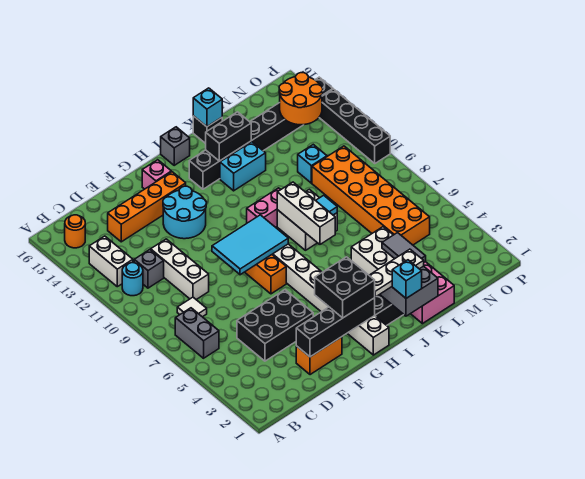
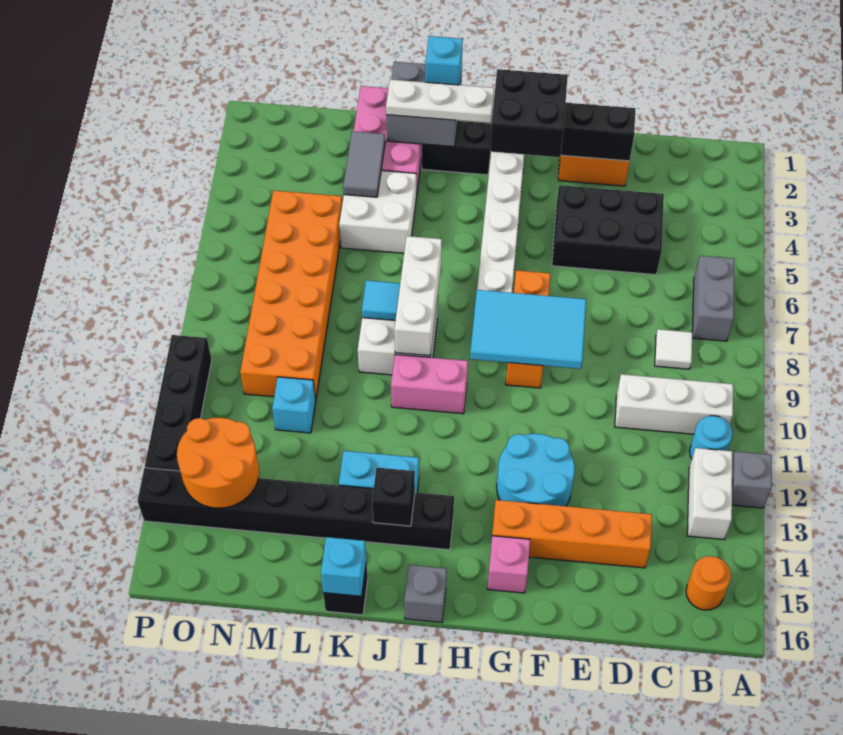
grey brick C11 level 1 -> grey brick A12 level 1
white brick D9:D11 level 1 -> white brick B10:D10 level 1
black brick J14:K14 level 2 -> black brick J14 level 2

